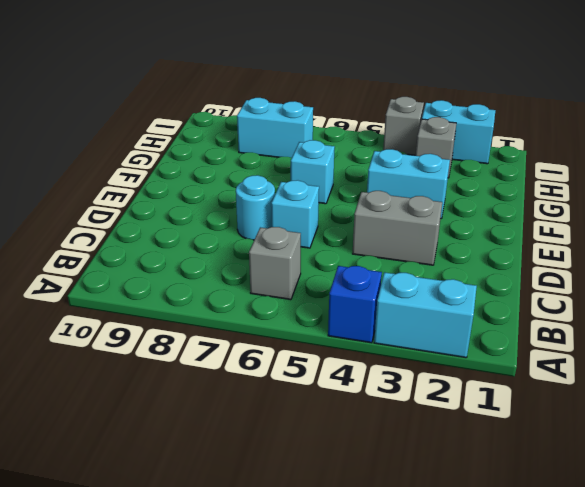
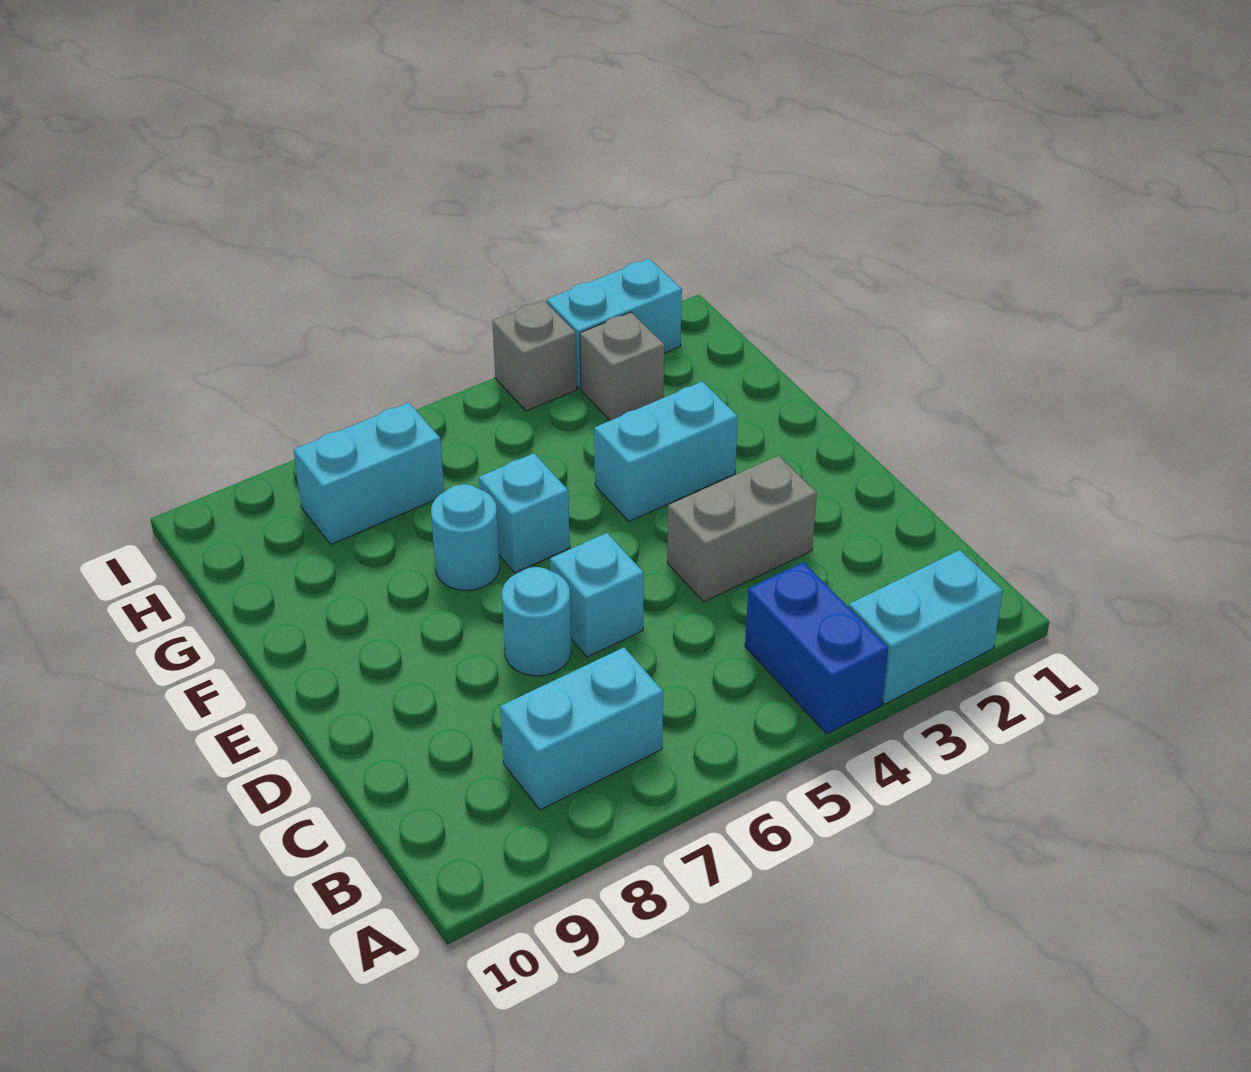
blue brick A4 level 1 -> blue brick A4:B4 level 1
grey brick B6 level 1 -> none
none -> cyan brick B7:B8 level 1
none -> cyan round brick F7 level 1

